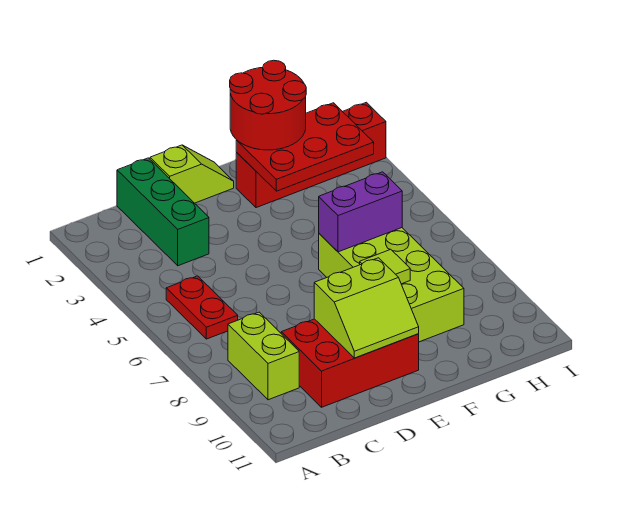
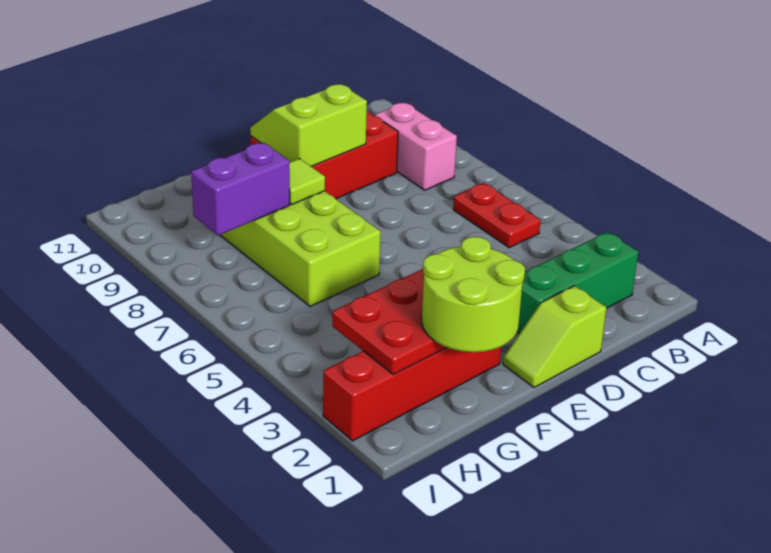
lime brick B8:B9 level 1 -> pink brick B8:B9 level 1
green brick C1:C3 level 1 -> green brick B2:D2 level 1
red round brick F1:G2 level 3 -> lime round brick F1:G2 level 3
purple brick F6:G6 level 2 -> purple brick G8:H8 level 2

